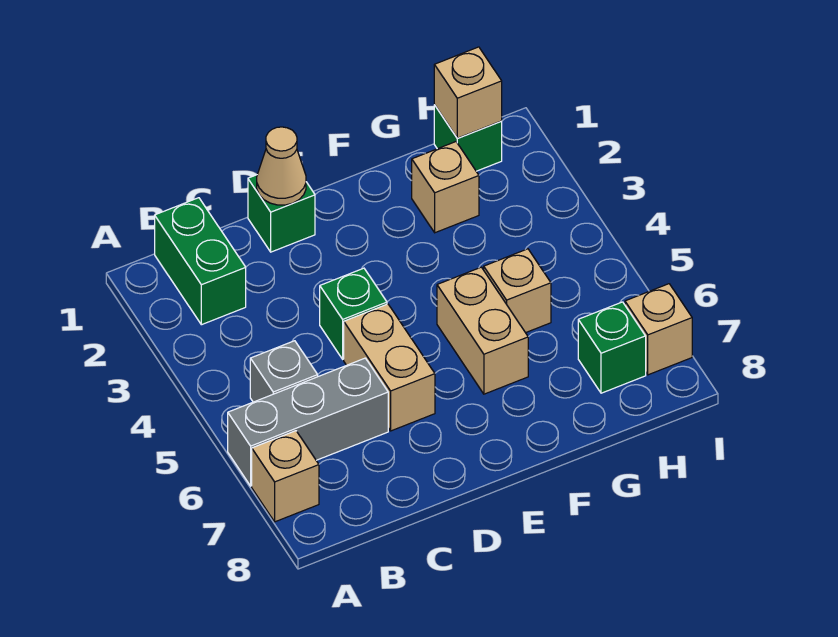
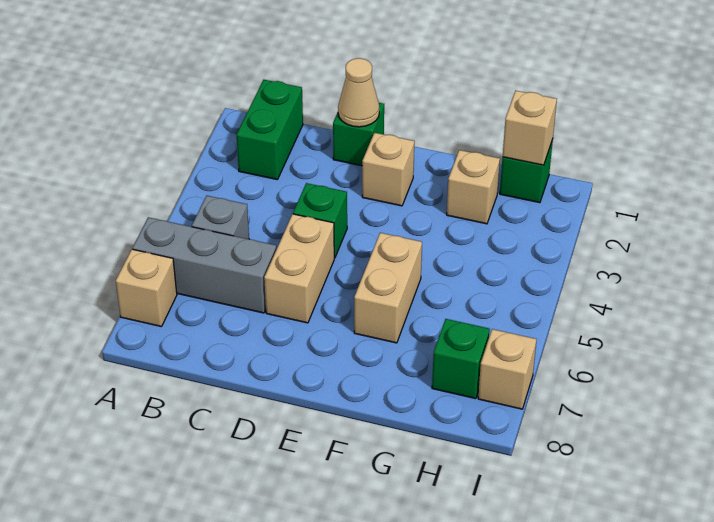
tan brick G5 level 1 -> tan brick E2 level 1

